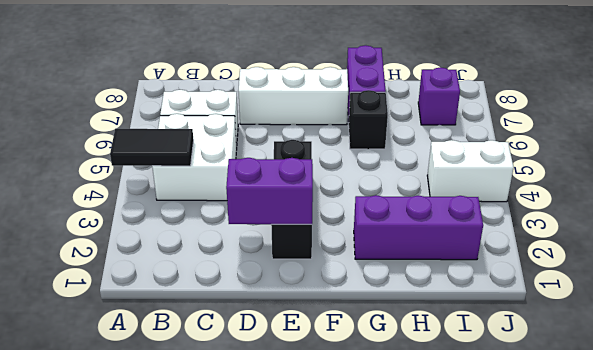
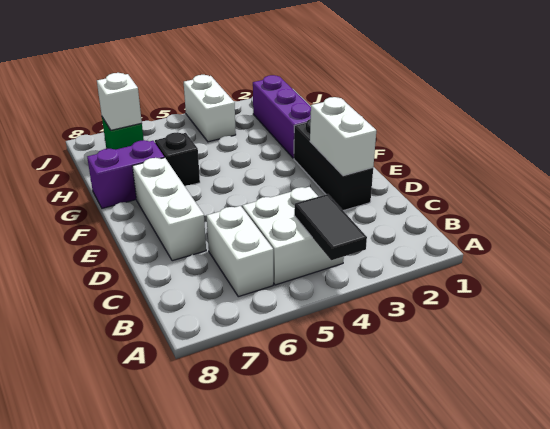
purple brick D2:E2 level 2 -> white brick D2:E2 level 2
black brick E2:E4 level 1 -> black brick D2:F2 level 1
purple brick I7 level 1 -> green brick I7 level 1
none -> white brick I7 level 2

